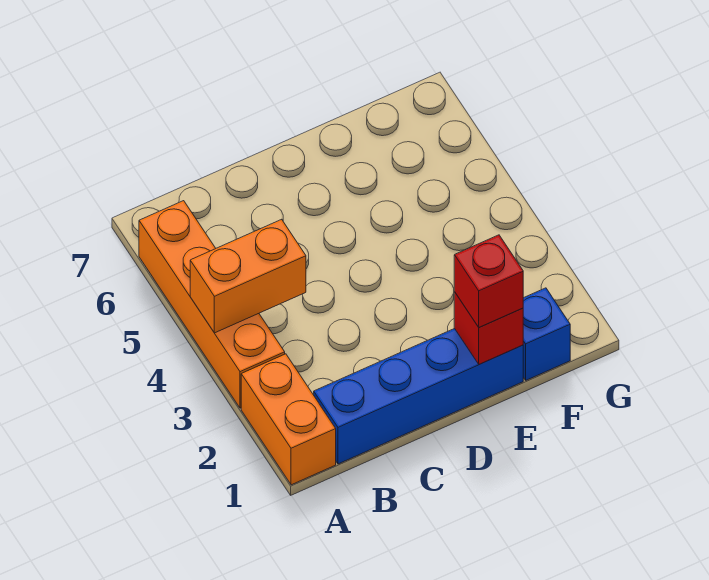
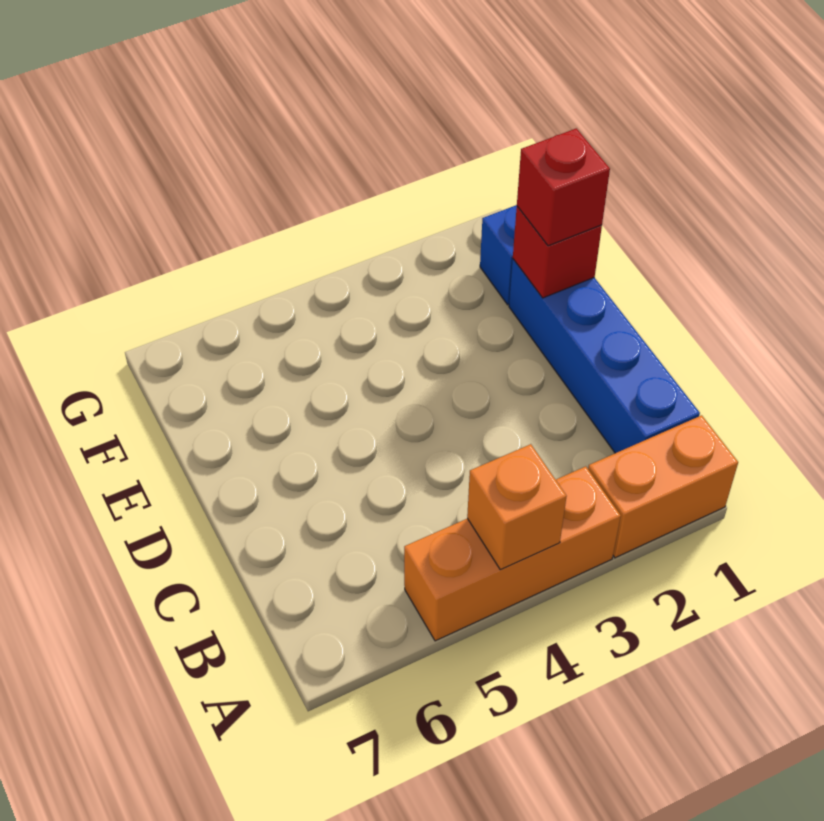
orange brick A3:A6 level 1 -> orange brick A3:A5 level 1
orange brick A4:B4 level 2 -> orange brick A4 level 2

